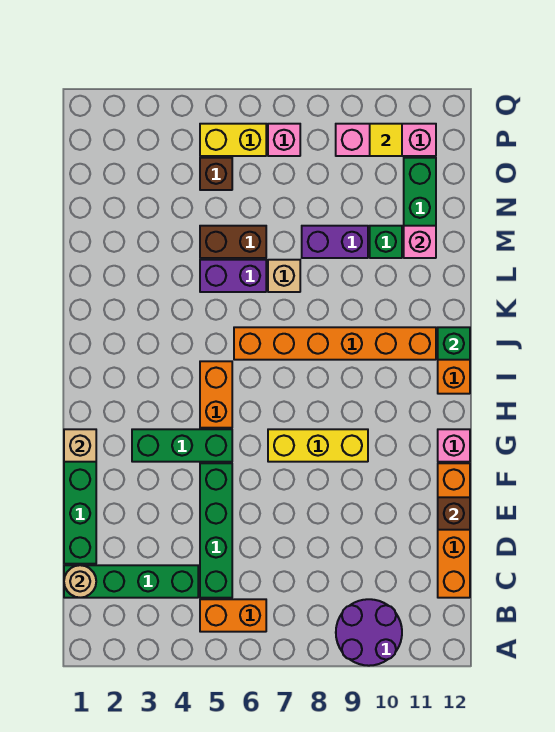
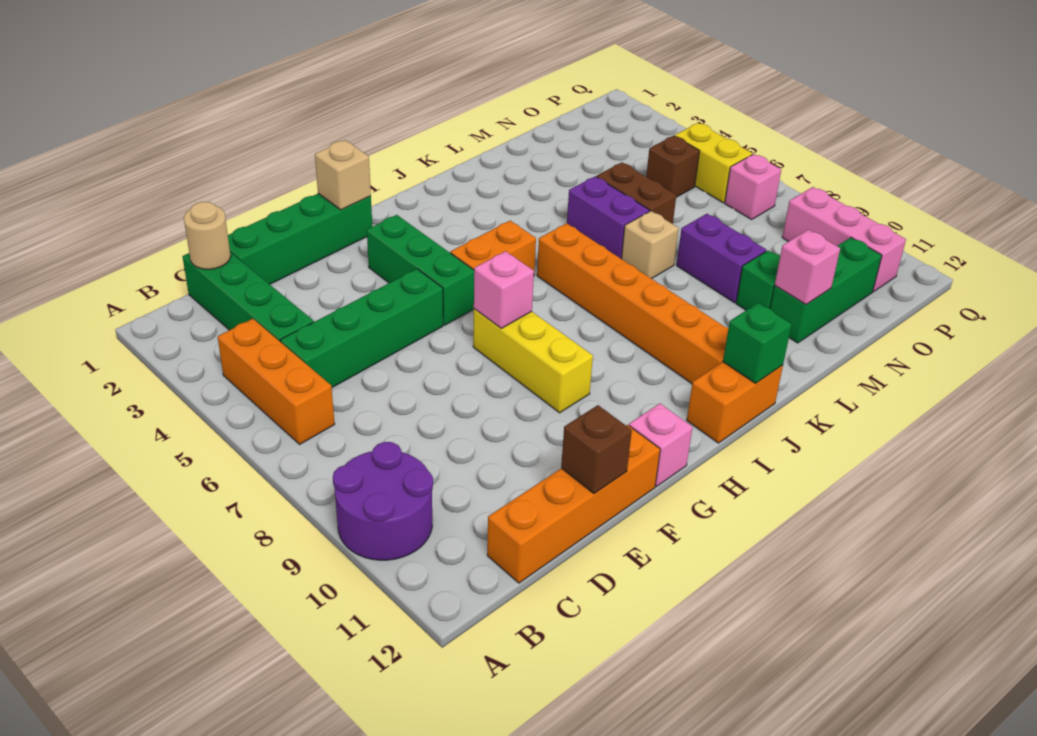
orange brick B5:B6 level 1 -> orange brick B4:B6 level 1
none -> pink brick G7 level 2
yellow tile P10 level 2 -> none

